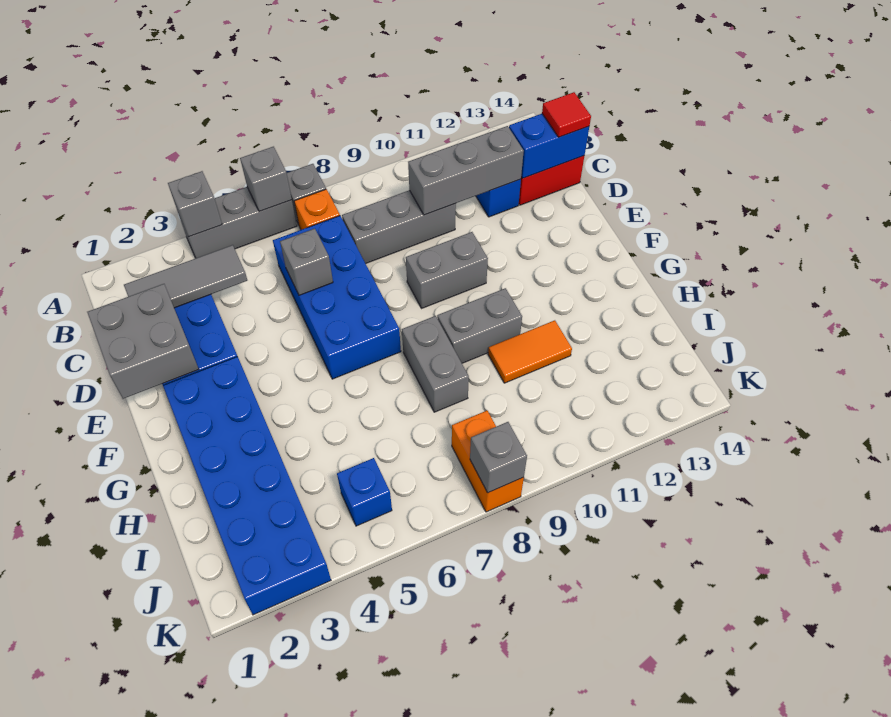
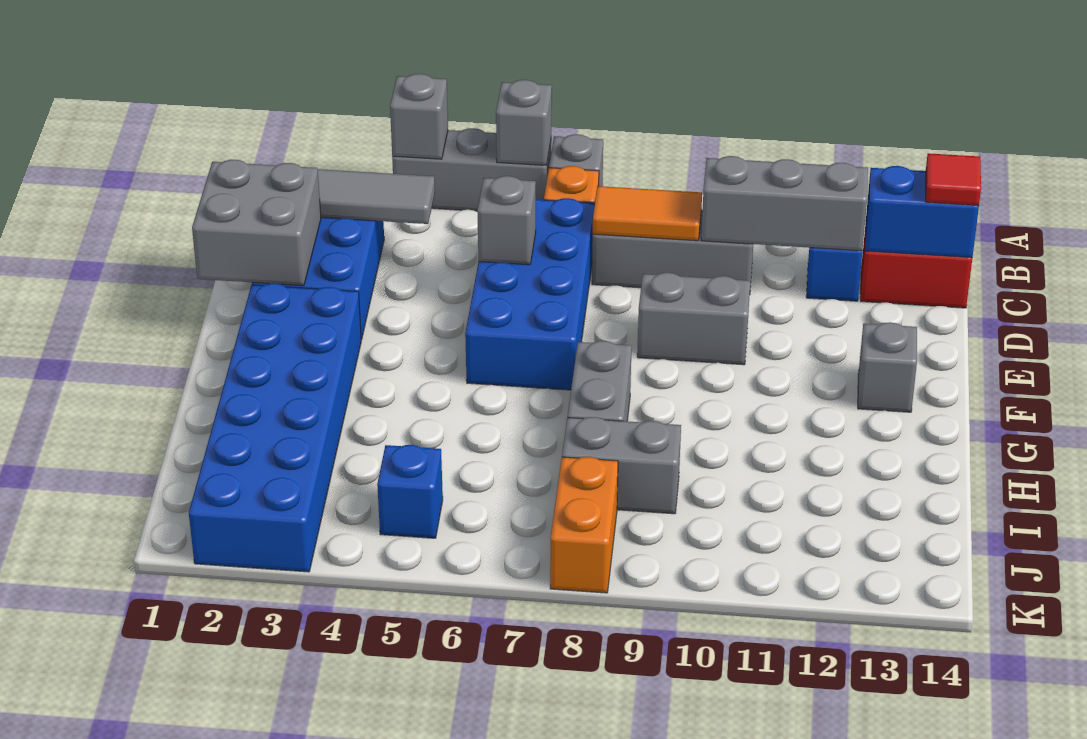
grey brick G9:G10 level 1 -> grey brick I8:I9 level 1
orange tile H10:H11 level 1 -> orange tile C8:C9 level 2
grey brick K8 level 2 -> grey brick F13 level 1

